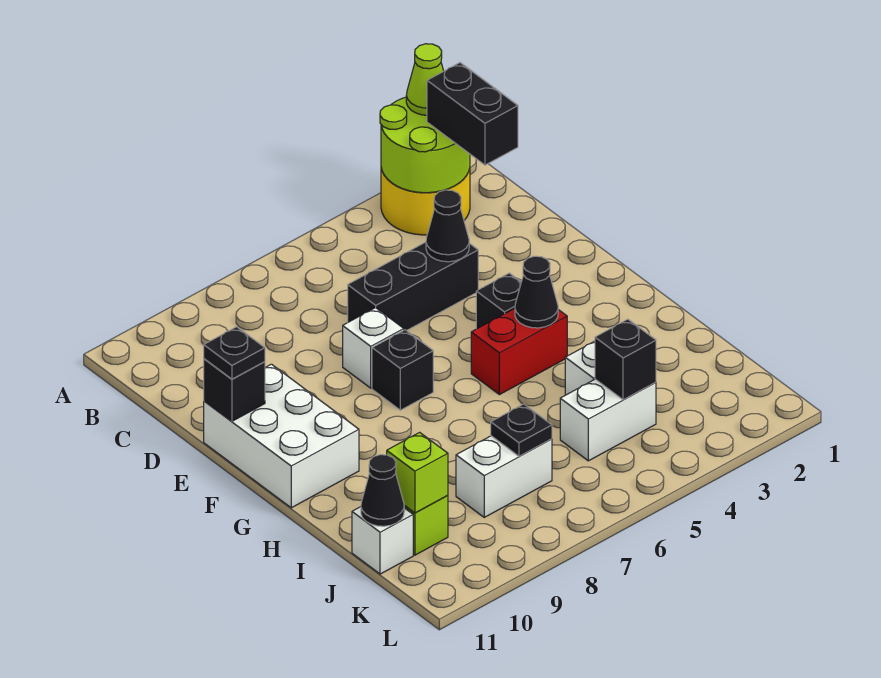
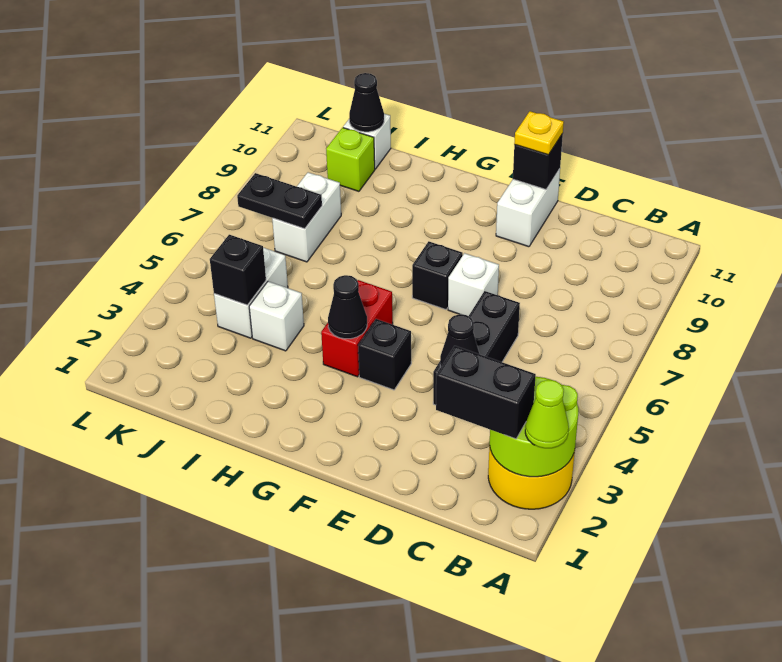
white brick E10:G11 level 1 -> white brick E10:E11 level 1
black plate E11 level 3 -> yellow plate E11 level 3
black plate J7 level 2 -> black plate J7:K7 level 2
lime brick J10 level 2 -> none

